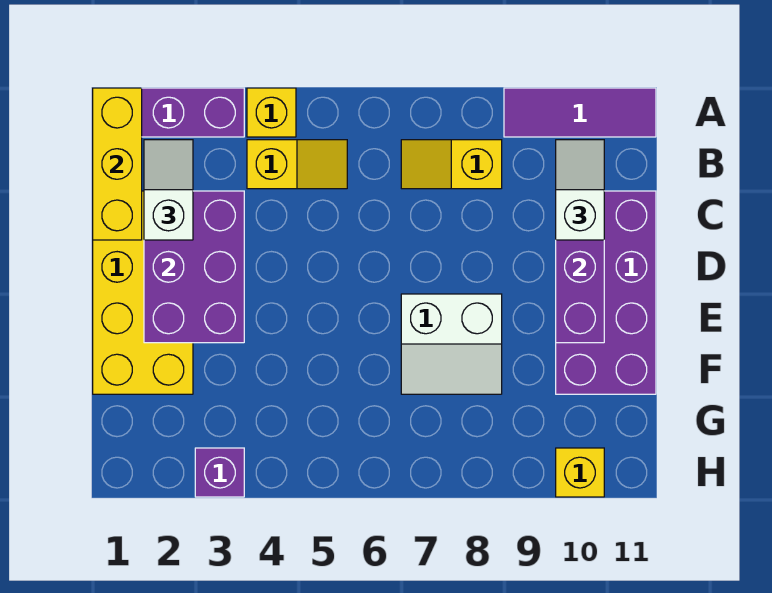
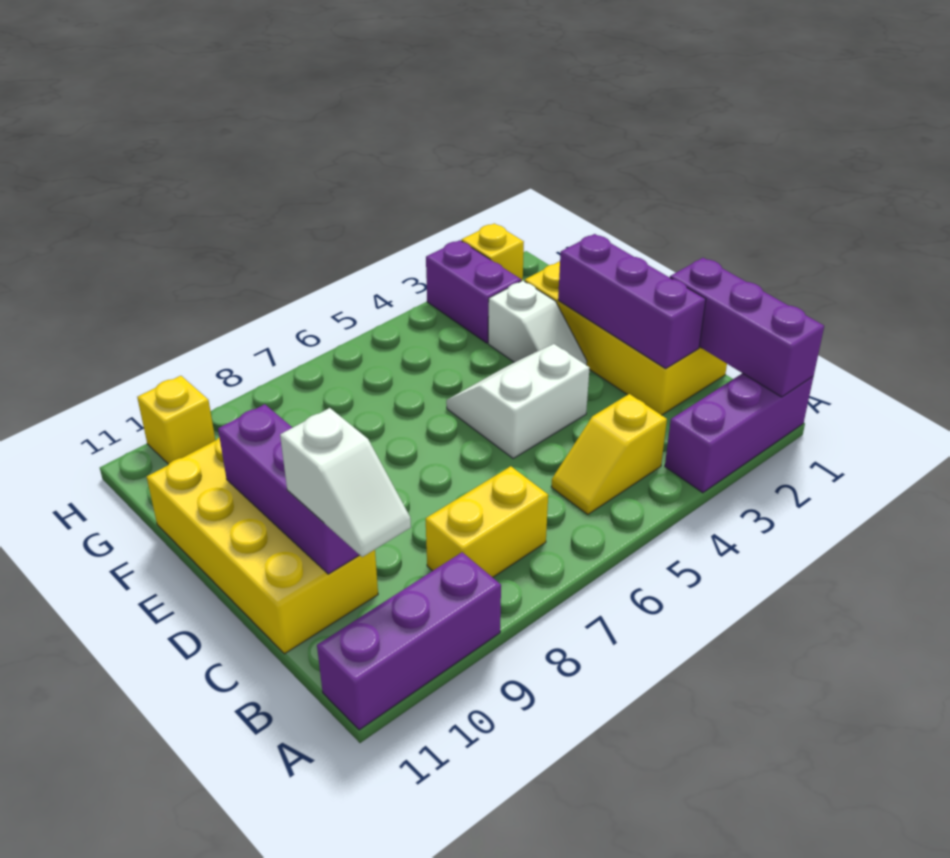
yellow brick A1:C1 level 2 -> purple brick A1:C1 level 2
yellow brick A4 level 1 -> yellow brick H2 level 1
purple tile A9:A11 level 1 -> purple brick A9:A11 level 1
white slope B2:C2 level 3 top C -> white slope E3:F3 level 1 top F
yellow slope B7:B8 level 1 top 8 -> yellow brick B7:B8 level 1
purple brick C2:E3 level 2 -> purple brick C2:E2 level 2
purple brick C10:F11 level 1 -> yellow brick C10:F11 level 1
white slope E7:F8 level 1 top E -> white slope D4:E5 level 1 top D
purple brick H3 level 1 -> purple brick G3:H3 level 1

